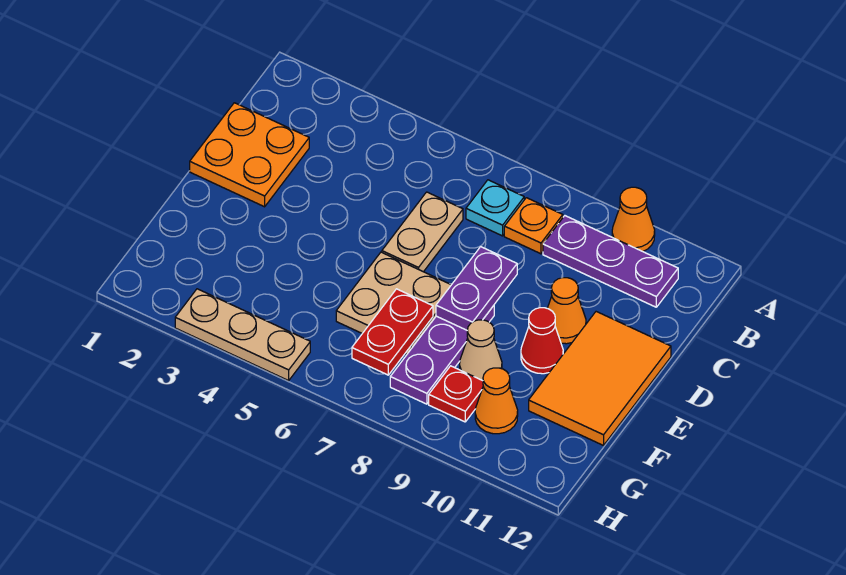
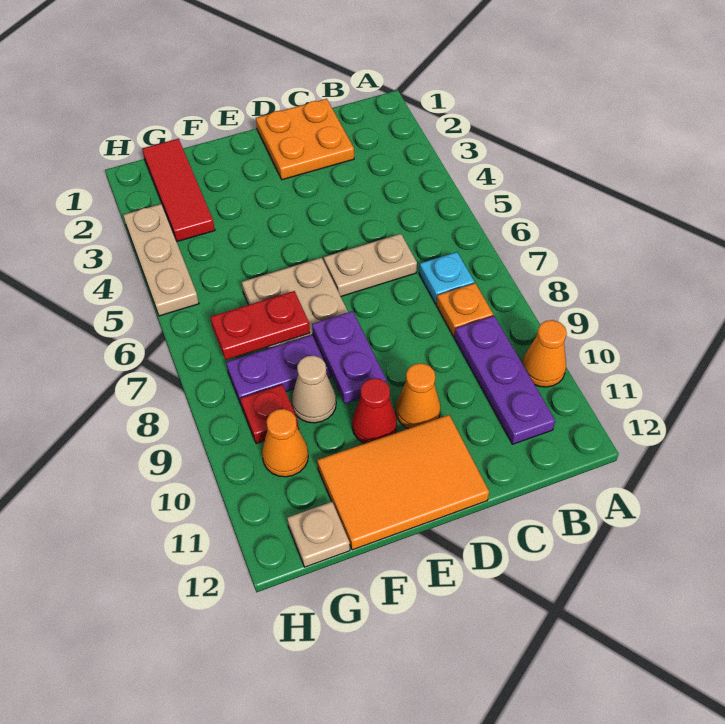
purple plate D8:E8 level 2 -> purple plate E8:E9 level 2
none -> red tile G1:G3 level 1
none -> tan plate G12 level 1

